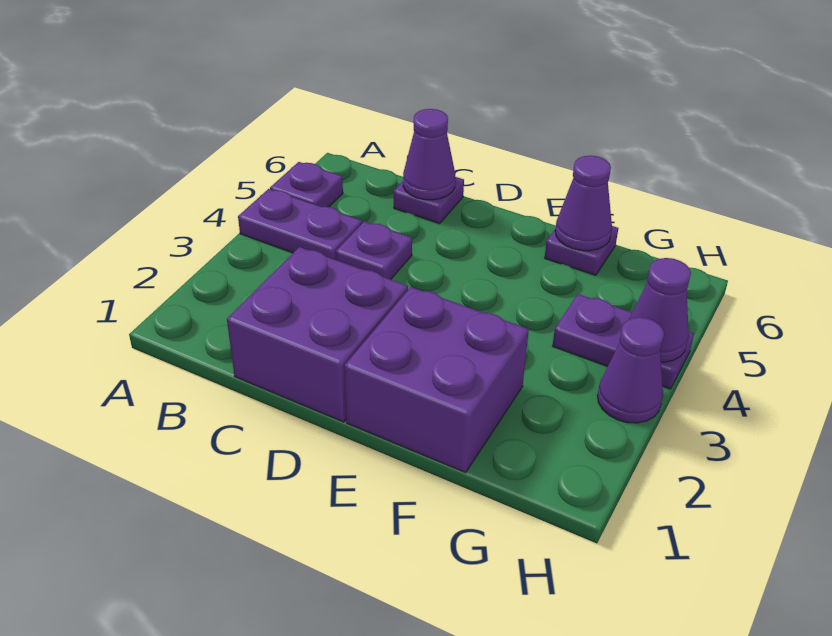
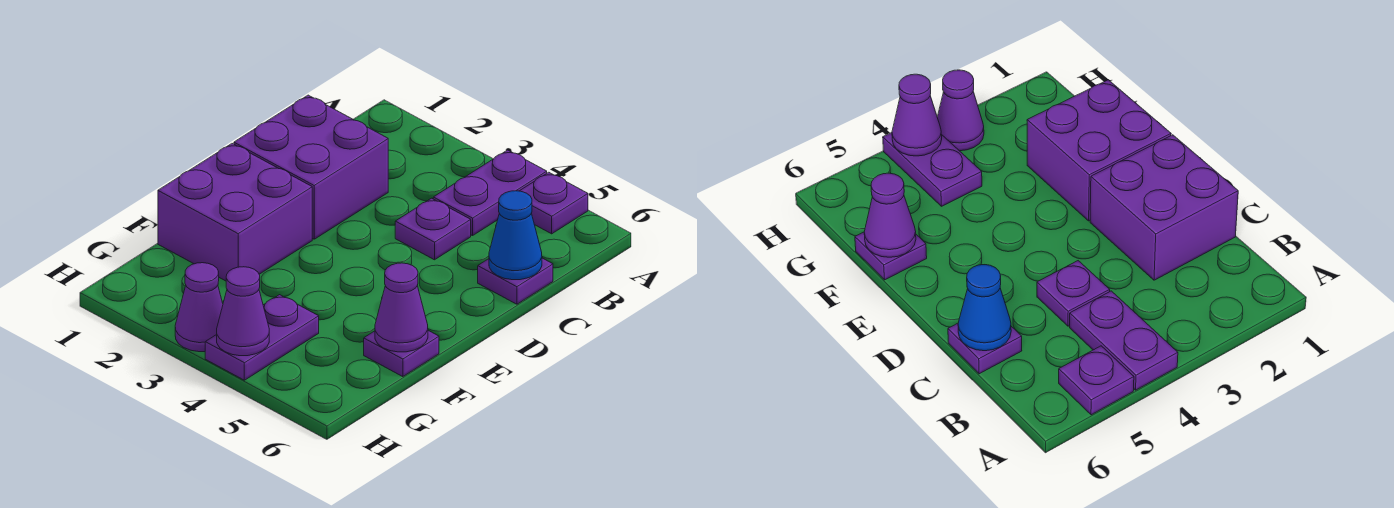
purple cone C6 level 2 -> blue cone C6 level 2

